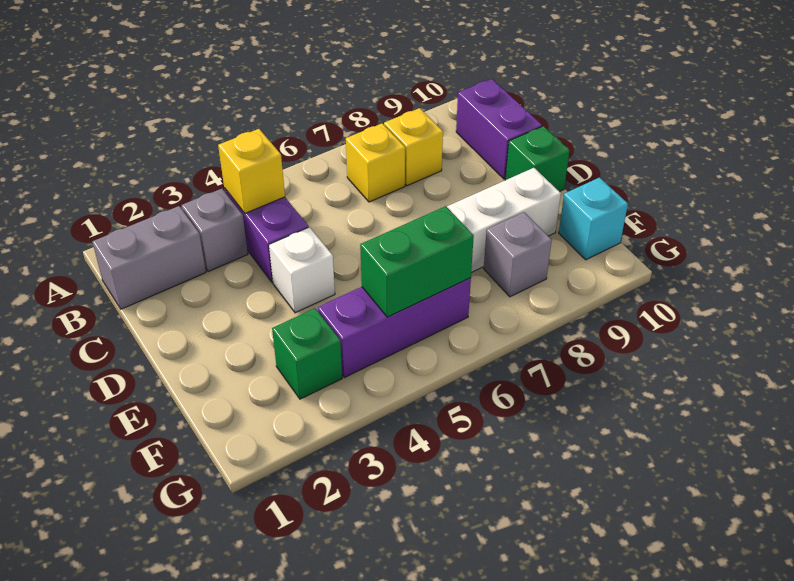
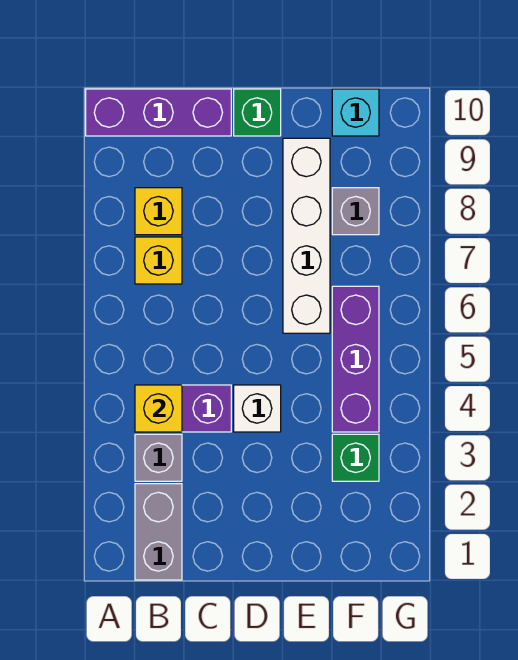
purple brick B10:C10 level 1 -> purple brick A10:C10 level 1
green brick F5:F6 level 2 -> none

